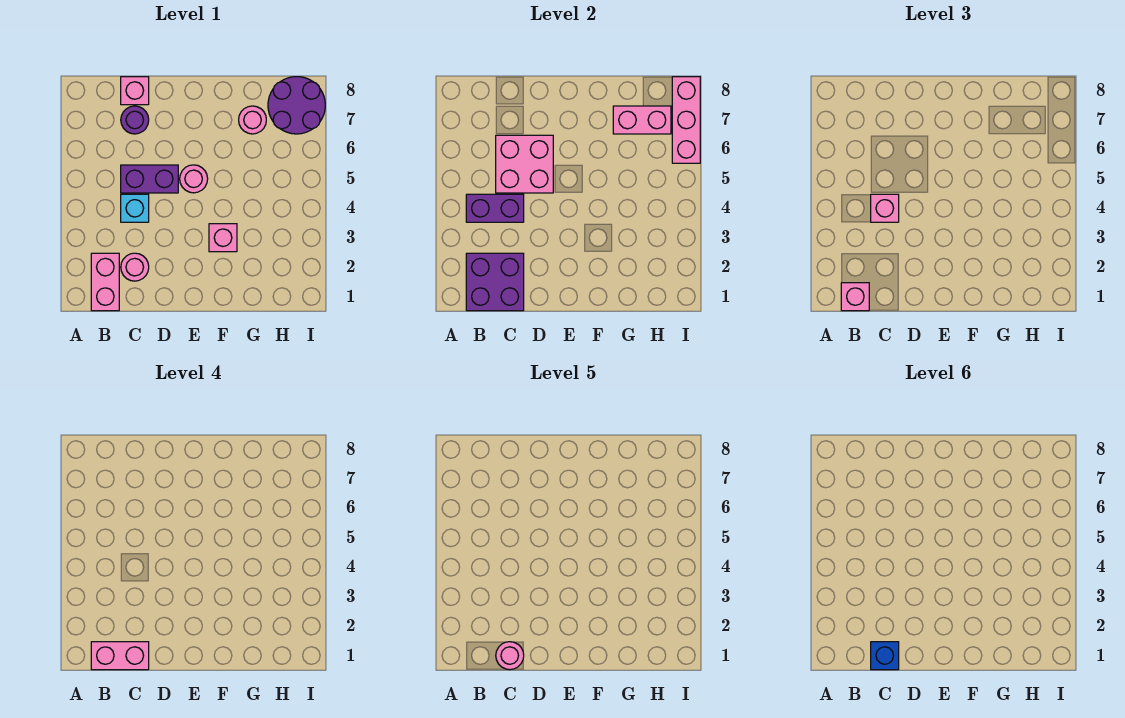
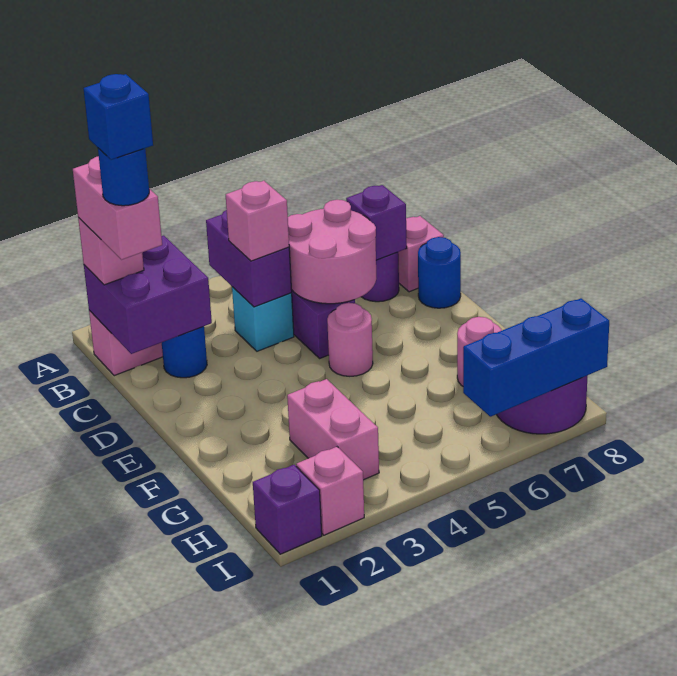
pink round brick C1 level 5 -> blue round brick C1 level 5
pink round brick C2 level 1 -> blue round brick C2 level 1
pink brick C5:D6 level 2 -> pink round brick C5:D6 level 2
none -> purple brick C7 level 2
none -> blue round brick D8 level 1
pink brick F3 level 1 -> pink brick I2 level 1
pink brick G7:H7 level 2 -> pink brick G3:H3 level 1
none -> purple brick I1 level 1
pink brick I6:I8 level 2 -> blue brick I6:I8 level 2

